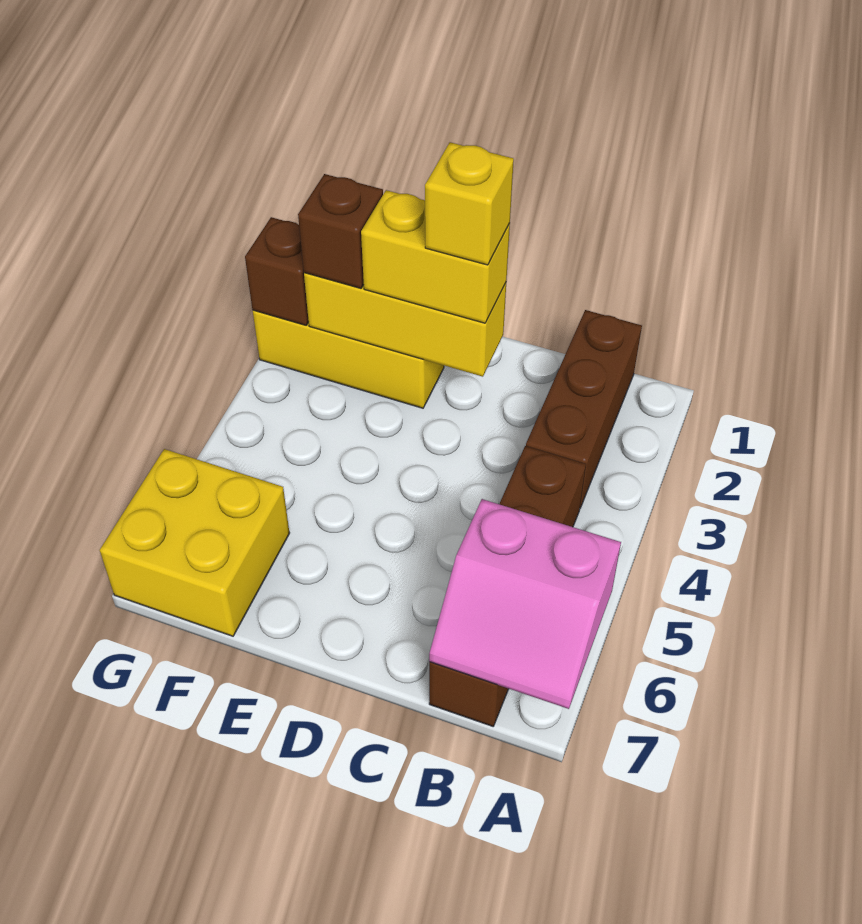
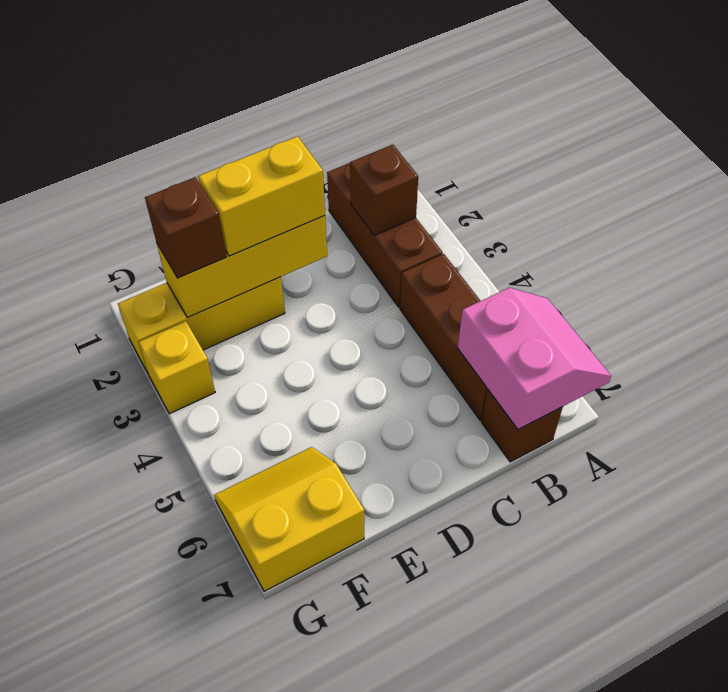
pink slope A6:B7 level 2 top 6 -> pink slope A6:B7 level 2 top B
yellow brick D2 level 4 -> yellow brick G3 level 1
yellow brick F6:G7 level 1 -> yellow slope F6:G7 level 1 top 7
brown brick G2 level 2 -> brown brick B2 level 2

